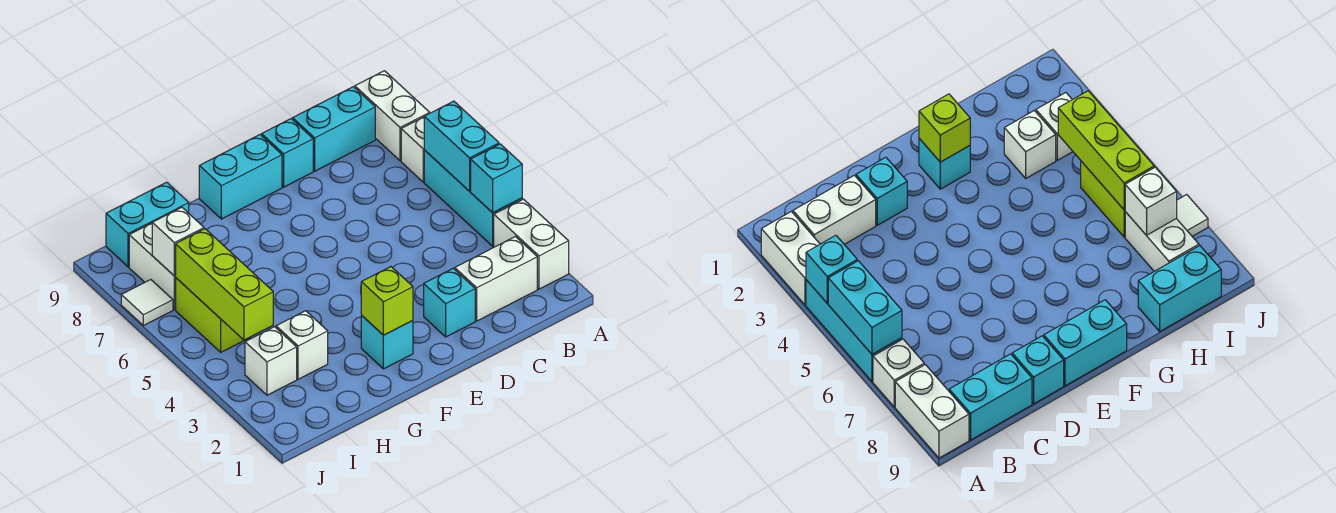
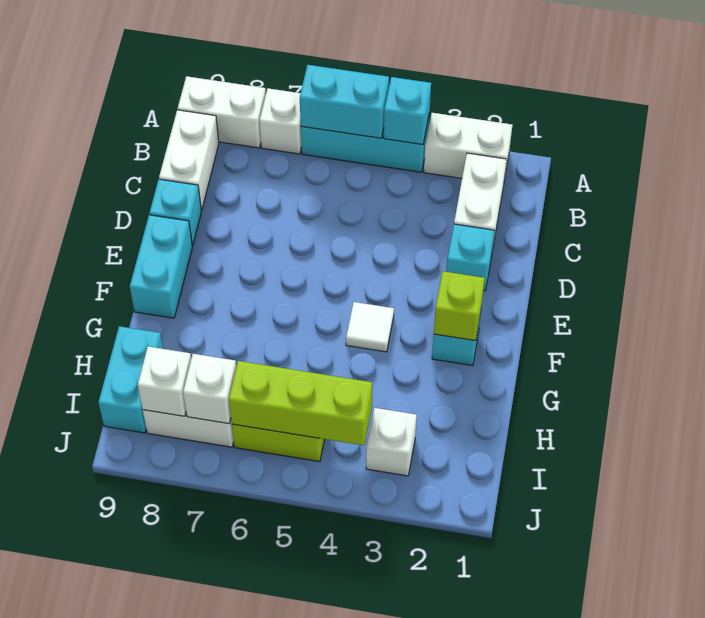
cyan brick B9:C9 level 1 -> white brick B9:C9 level 1
white brick H3 level 1 -> white brick I8 level 2
white tile J7 level 1 -> white tile F4 level 1

